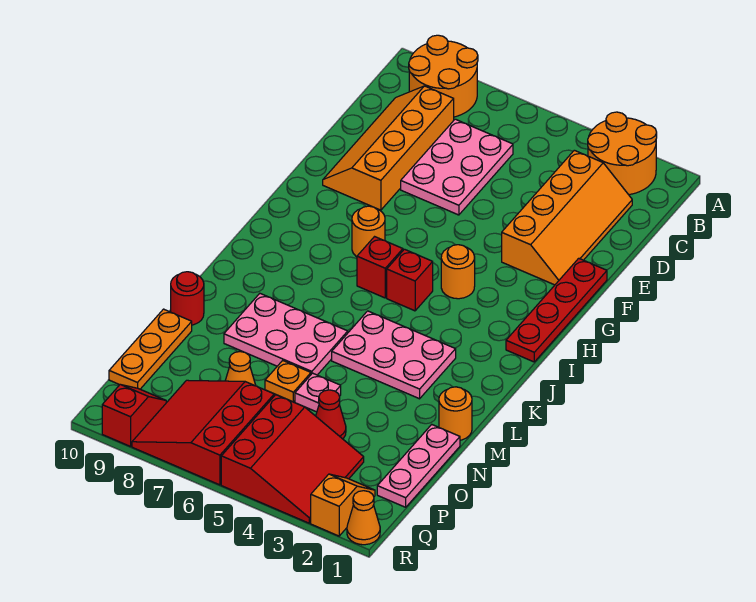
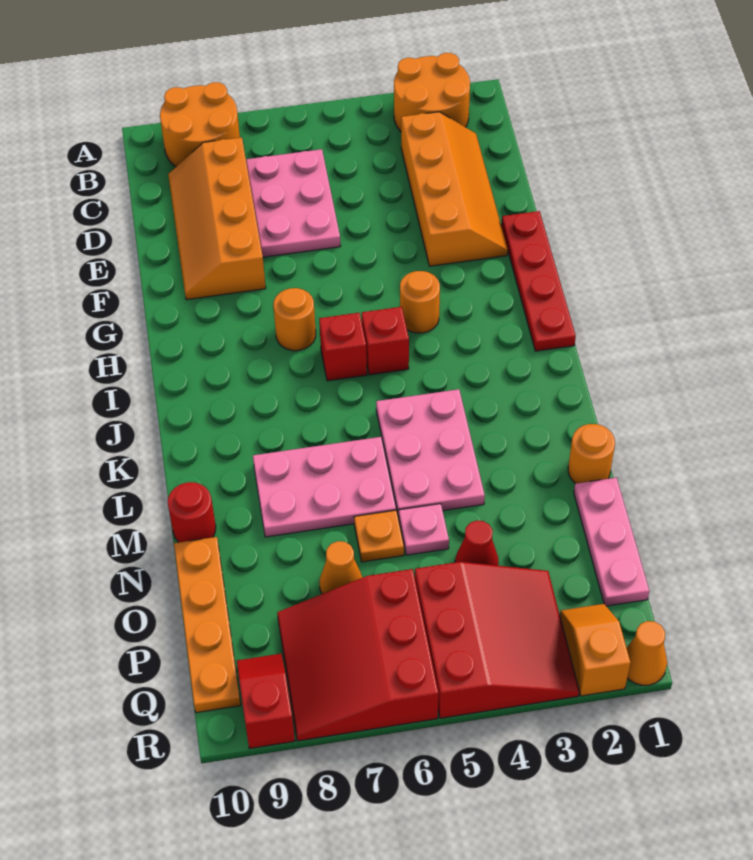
pink plate K3:L5 level 1 -> pink plate K4:M5 level 1
orange plate N10:P10 level 1 -> orange plate N10:Q10 level 1

